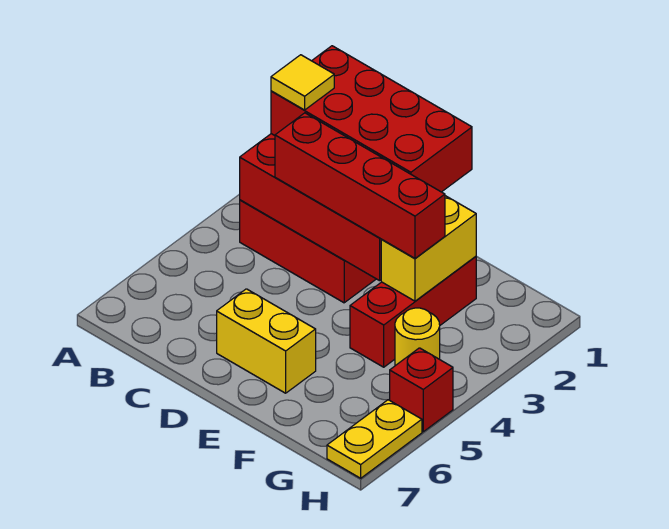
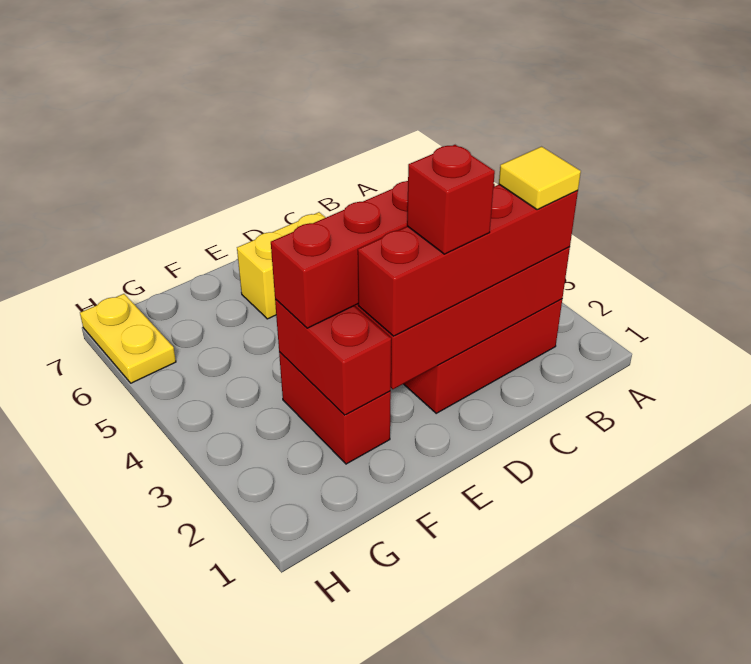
red brick B1:E2 level 3 -> red brick B2:E2 level 3
red brick F2:F4 level 1 -> red brick F2:F3 level 1
yellow brick F2:F3 level 2 -> red brick F2:F3 level 2
yellow round brick G4 level 1 -> none
red brick H5 level 1 -> red brick D2 level 4

